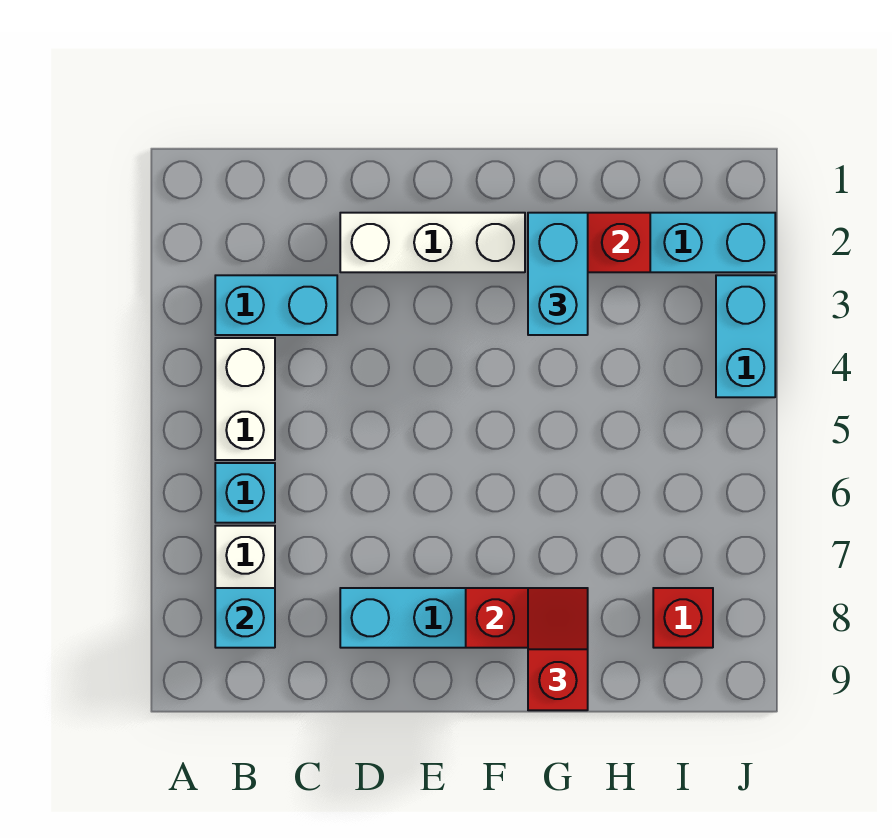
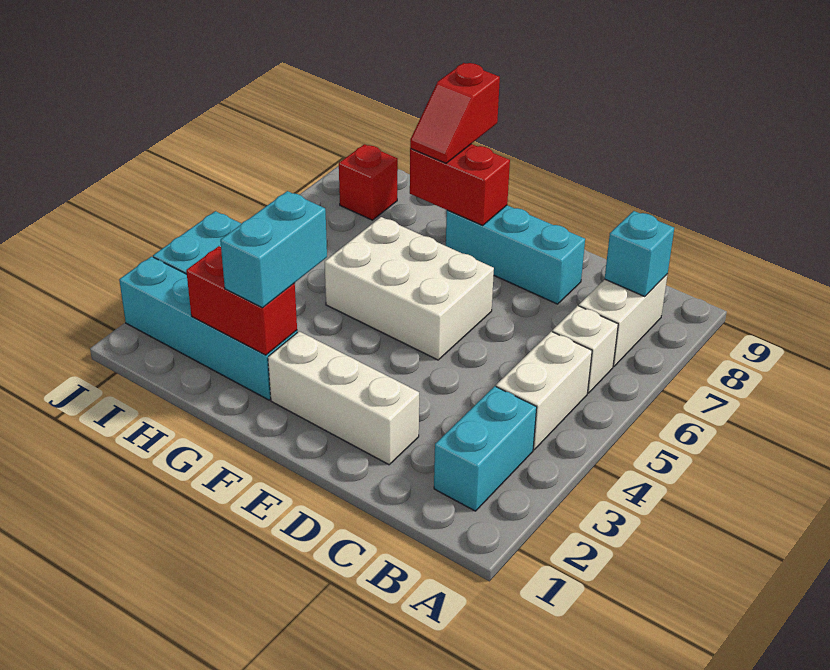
cyan brick B3:C3 level 1 -> cyan brick B2:B3 level 1
cyan brick B6 level 1 -> white brick B6 level 1
none -> white brick E5:G6 level 1

